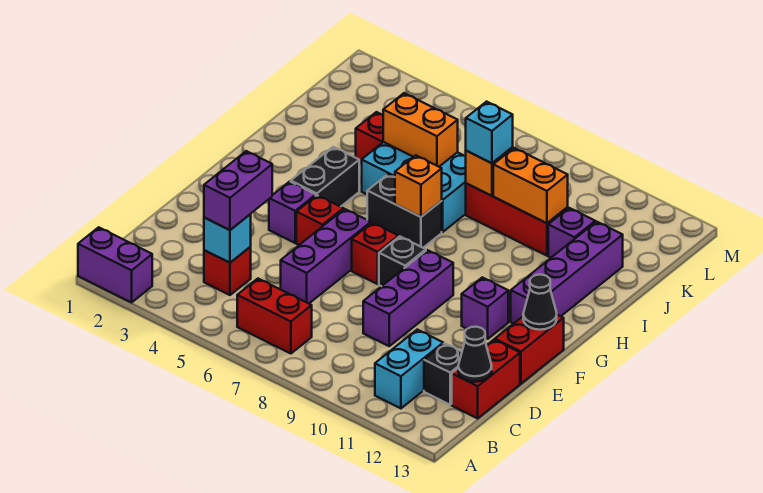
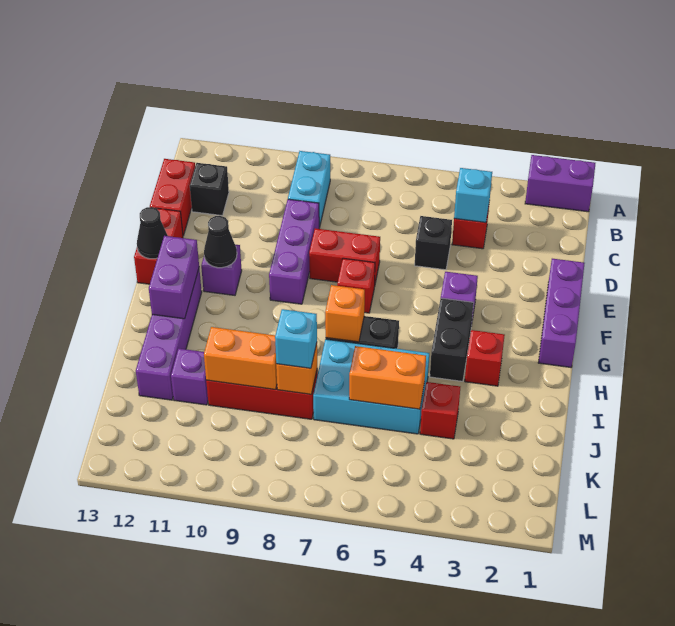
red brick B6:B7 level 1 -> red brick E7:E8 level 1
cyan brick B11:C11 level 1 -> cyan brick B9:C9 level 1
purple brick C4:D4 level 3 -> purple brick G12:H12 level 2
black cone C13 level 2 -> black cone F11 level 2
purple brick D6:F6 level 1 -> purple brick E1:G1 level 1
red brick F5 level 1 -> red brick H3 level 1
black brick F8 level 1 -> black brick D5 level 1

